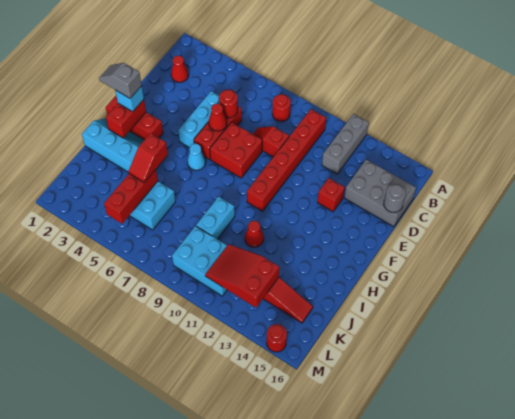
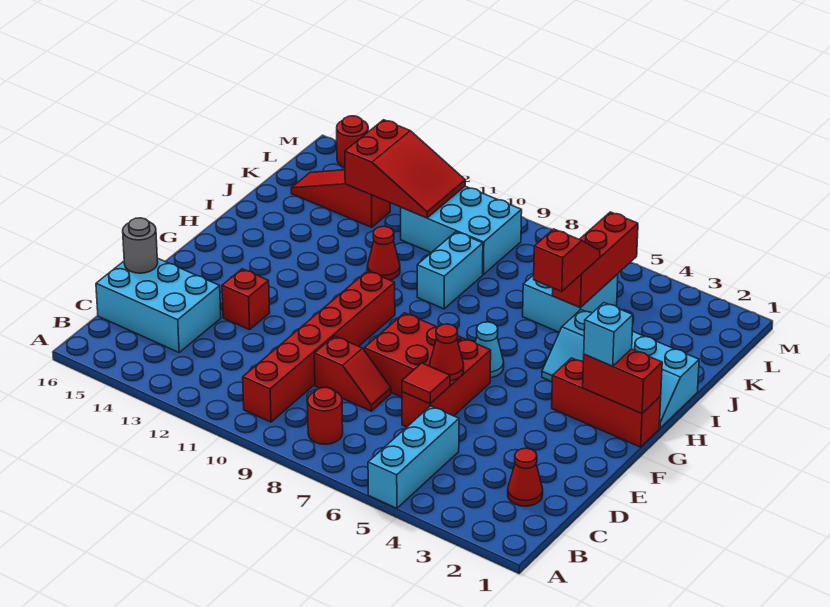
grey brick A12:C12 level 1 -> none
grey brick C14:D16 level 1 -> cyan brick C14:D16 level 1
cyan brick D5:F5 level 1 -> cyan brick A5:C5 level 1
red round brick D6 level 2 -> red tile D6 level 2
grey slope G1:G2 level 4 top 2 -> none
red brick G2:H2 level 2 -> red brick G1:G2 level 2

